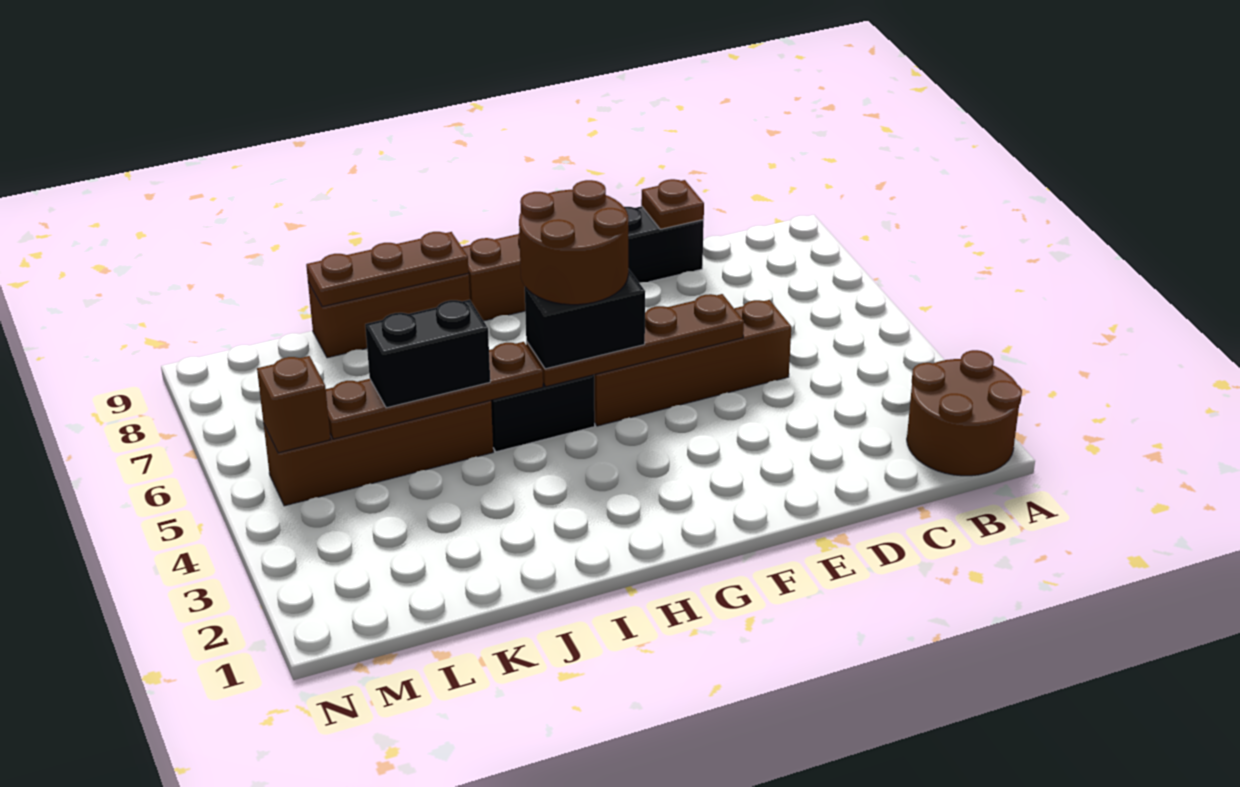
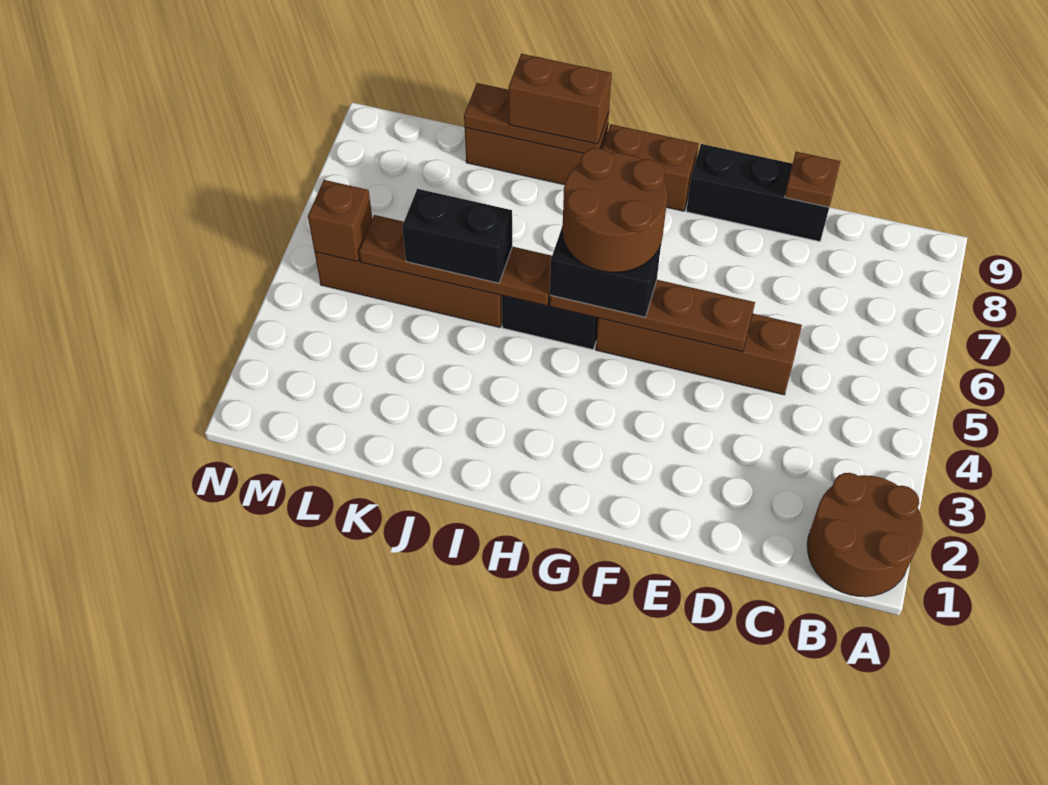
none -> brown brick I9:J9 level 3

